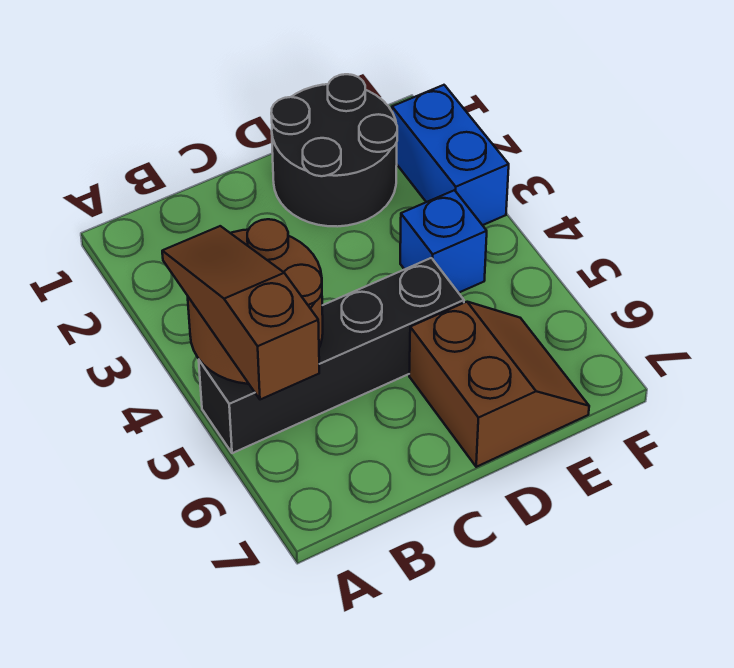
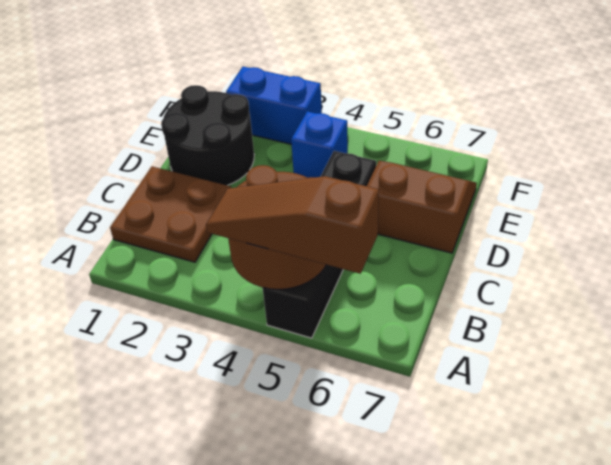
none -> brown plate B1:C2 level 1

